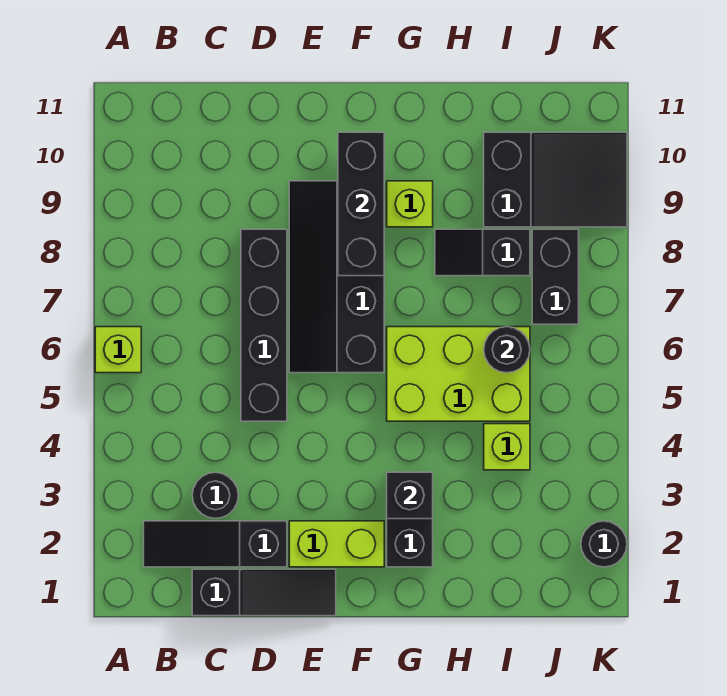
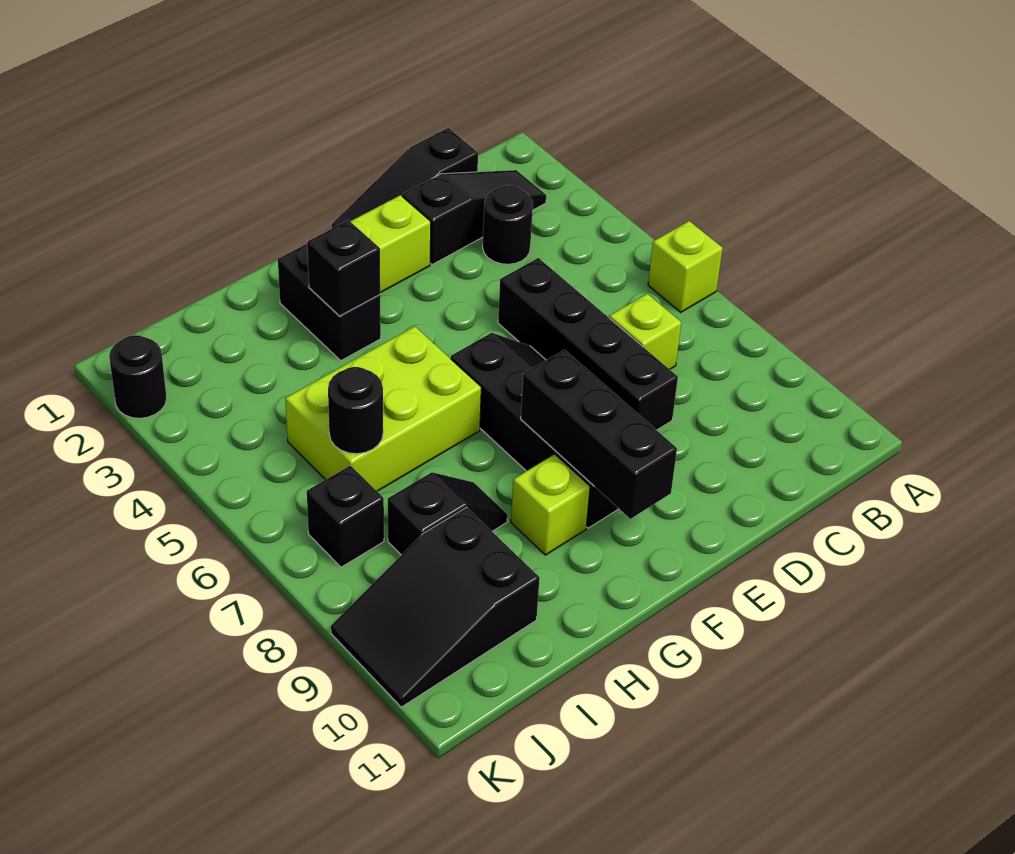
lime brick I4 level 1 -> lime brick C7 level 1
black brick J7:J8 level 1 -> black brick J7 level 1

